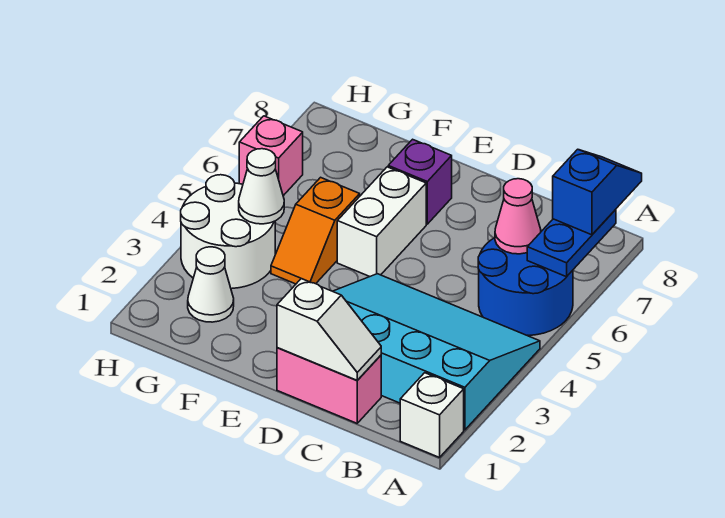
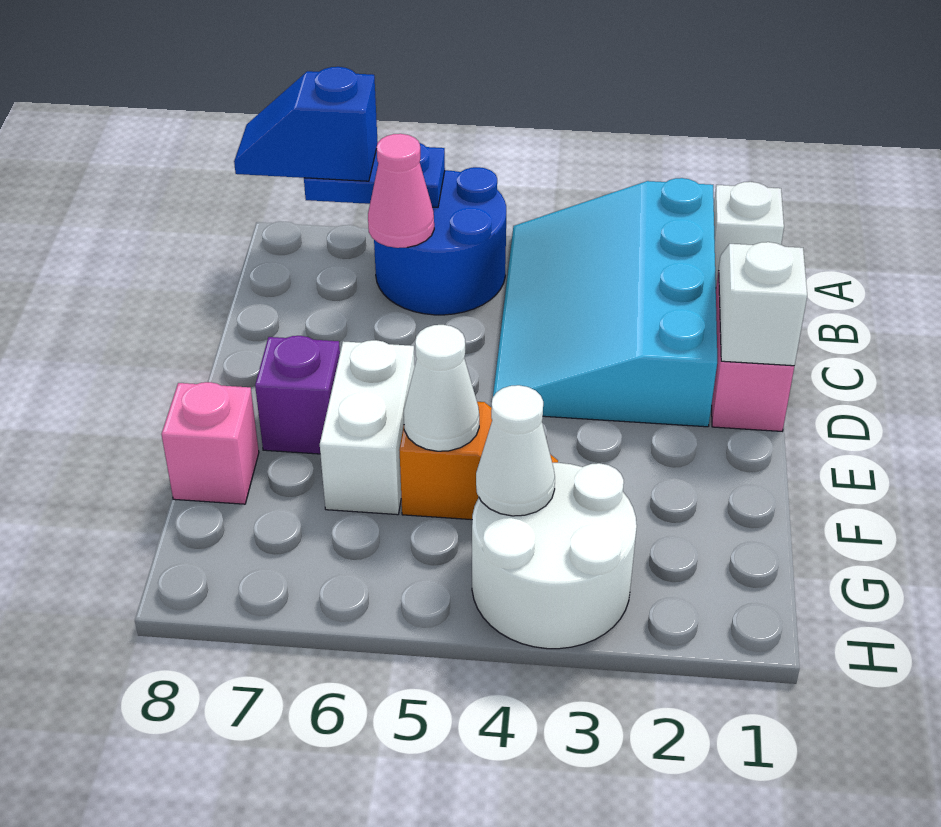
white brick E5:E6 level 1 -> white brick E6:F6 level 1
white cone G2 level 1 -> white cone F5 level 2
pink brick H6 level 1 -> pink brick F8 level 1

